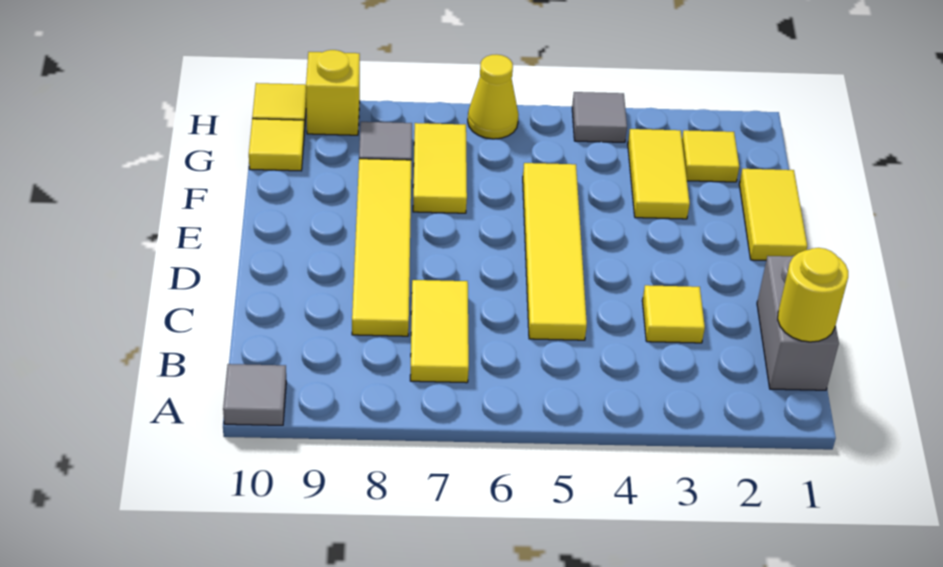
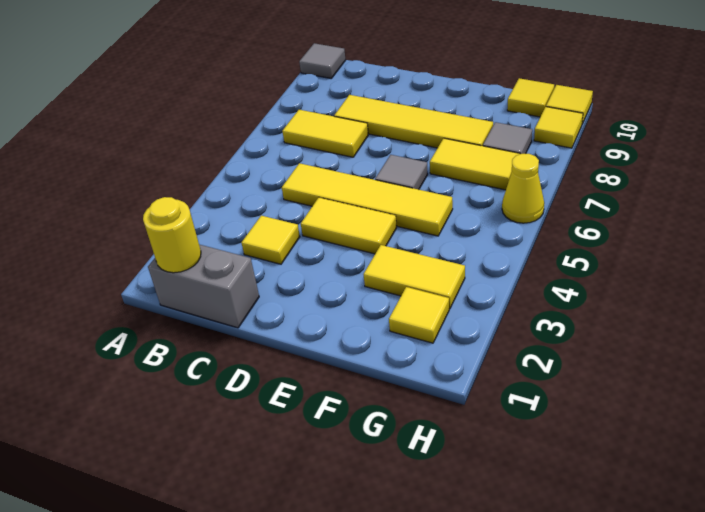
yellow tile E1:F1 level 1 -> yellow tile D4:E4 level 1
grey tile H4 level 1 -> grey tile E6 level 1
yellow brick H9 level 1 -> yellow tile H9 level 1

